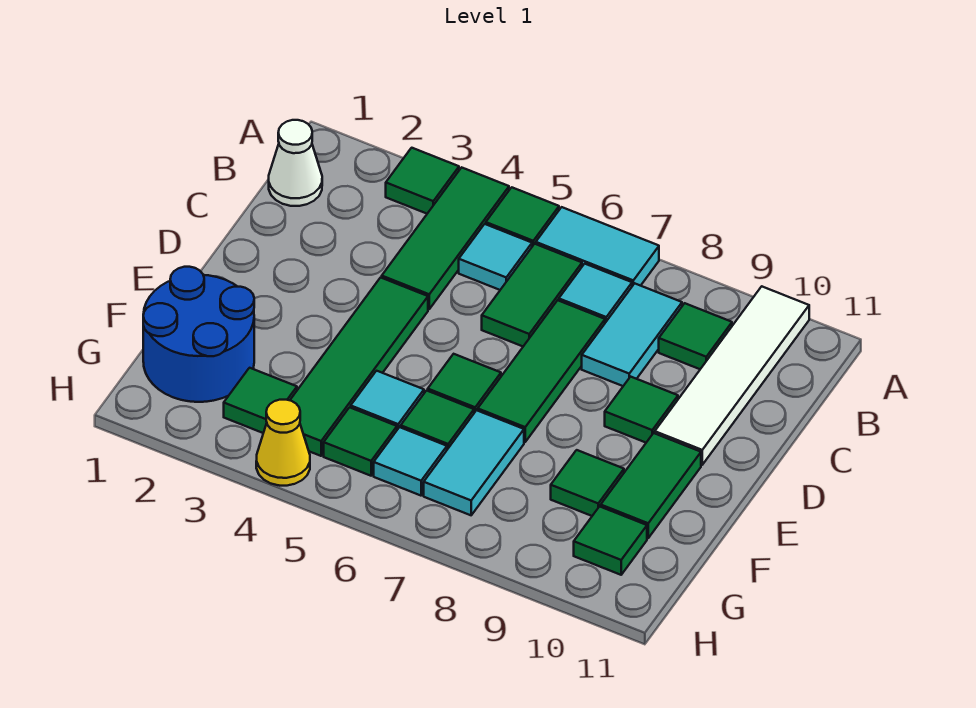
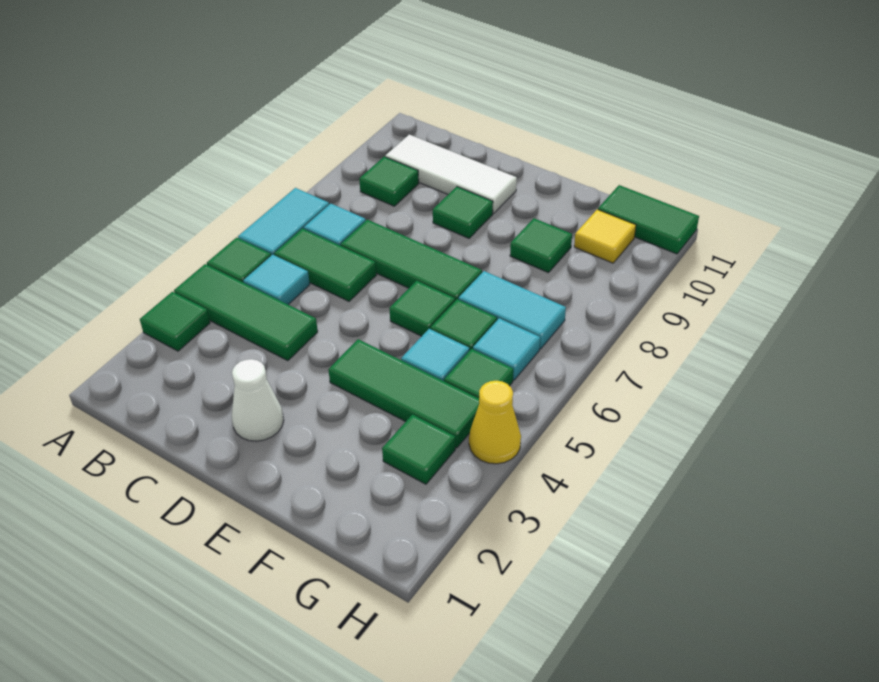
white tile A10:D10 level 1 -> white tile B10:D10 level 1
white cone B1 level 1 -> white cone D2 level 1
cyan tile B8:C8 level 1 -> none
green tile D4:G4 level 1 -> green tile E4:G4 level 1
green tile E10:F10 level 1 -> green tile G11:H11 level 1
blue round brick F1:G2 level 1 -> none
green tile G10 level 1 -> yellow tile G10 level 1

